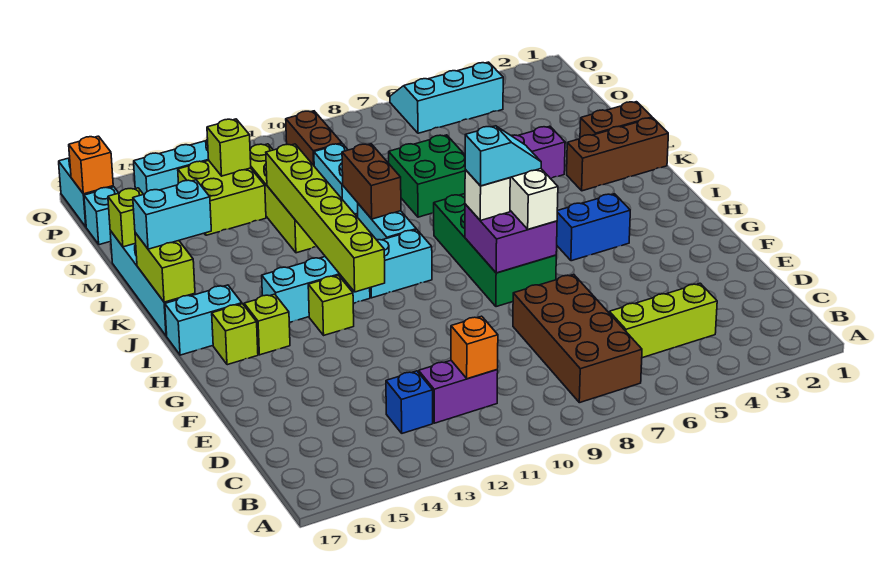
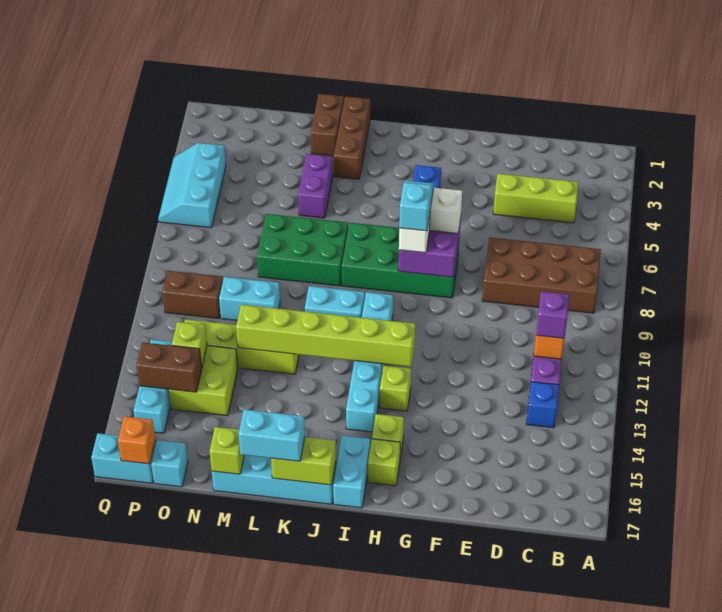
lime brick C4:C6 level 1 -> lime brick C4:E4 level 1
none -> purple brick C11 level 3
brown brick K10:L10 level 2 -> brown brick O14:P14 level 2
cyan brick K16:K17 level 3 -> cyan brick K17:L17 level 3
green brick L7:M8 level 1 -> green brick K7:M8 level 1

